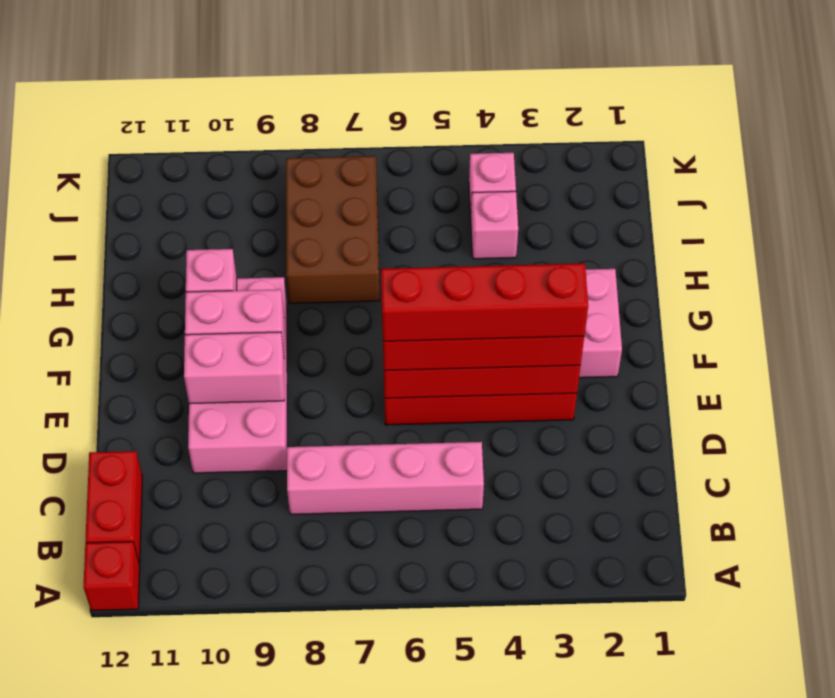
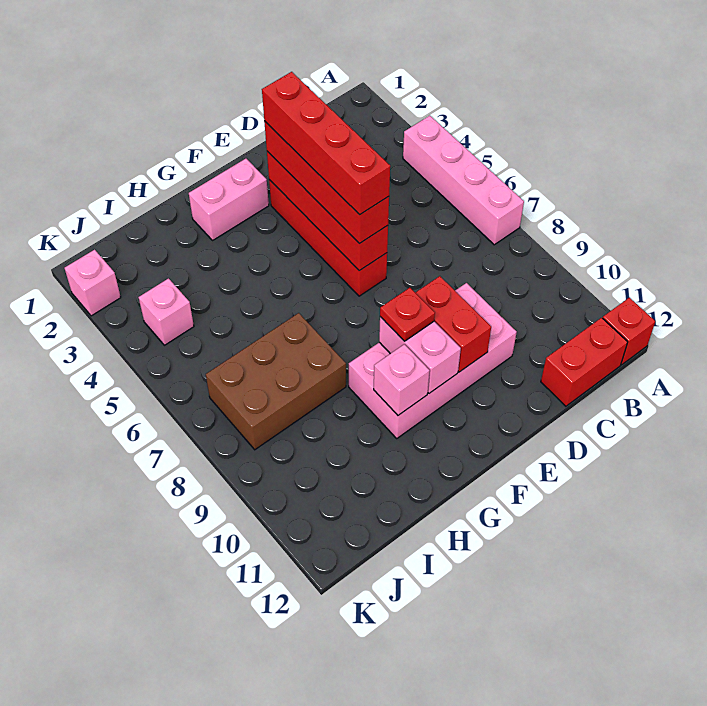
pink brick C5:C8 level 1 -> pink brick A4:A7 level 1
pink brick E9:E10 level 2 -> red brick E9:E10 level 2
none -> red plate F9 level 3
pink brick I4 level 1 -> pink brick K2 level 1

